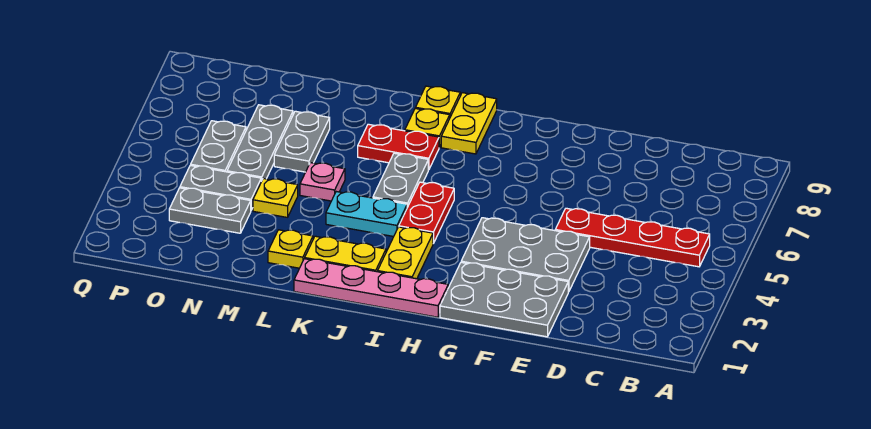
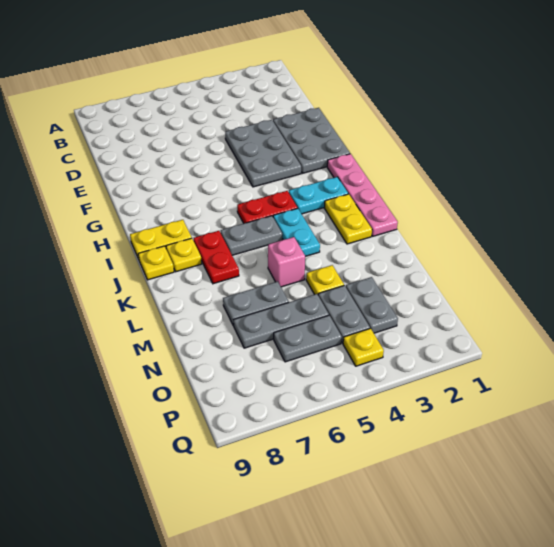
red plate B5:E5 level 1 -> none
yellow plate I2:I3 level 1 -> cyan plate I2:I3 level 1
yellow plate L2 level 1 -> yellow plate P4 level 1
pink plate L5 level 1 -> pink brick L5 level 1

